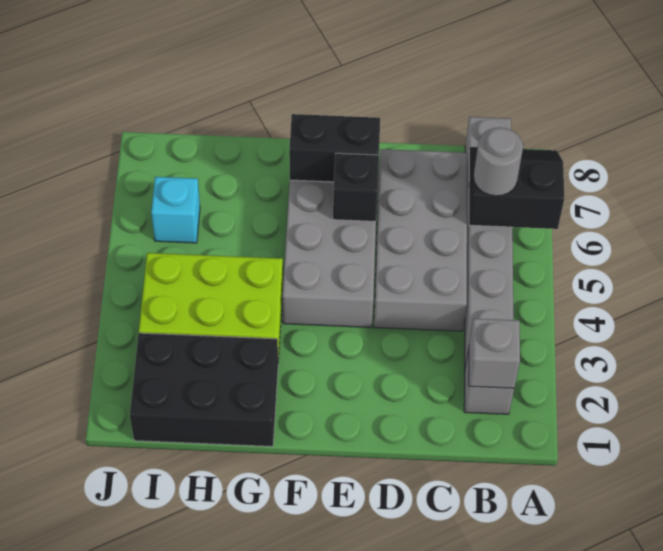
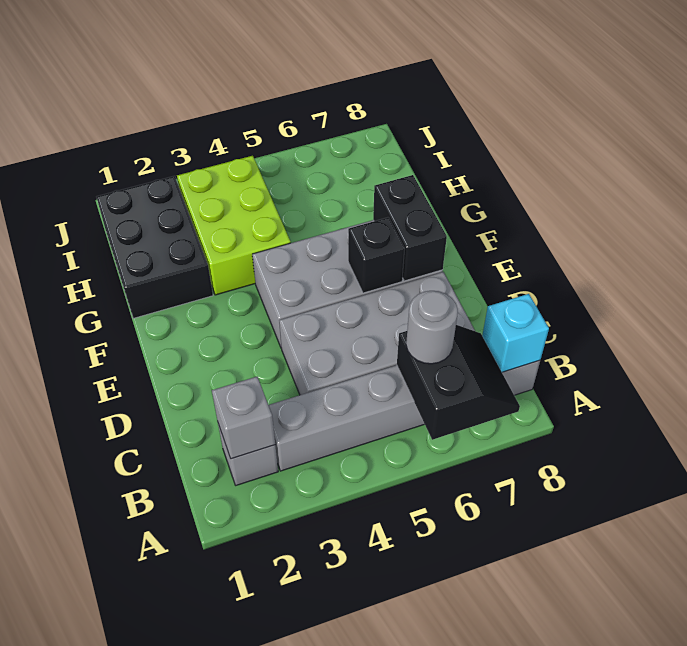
cyan brick I6 level 1 -> cyan brick B8 level 2

